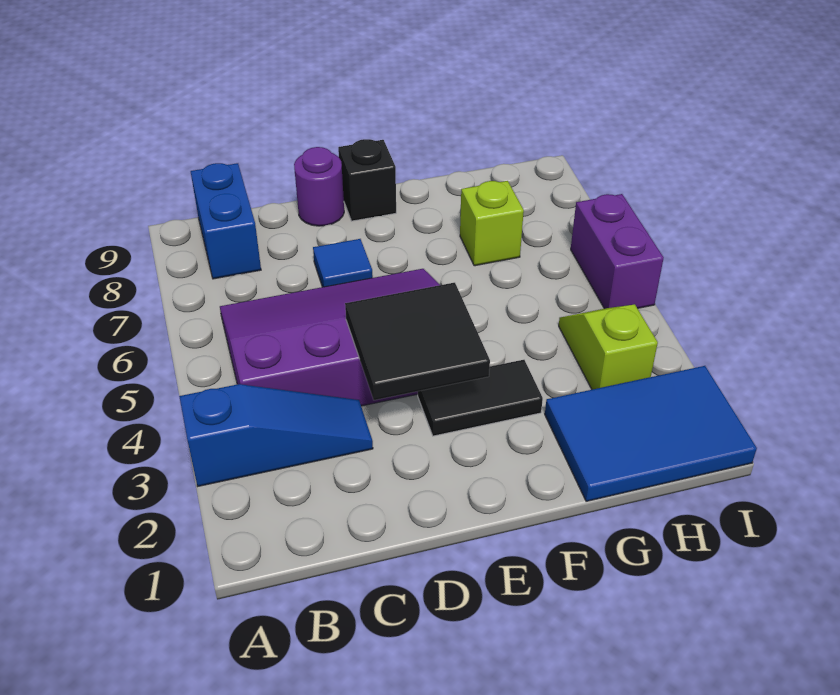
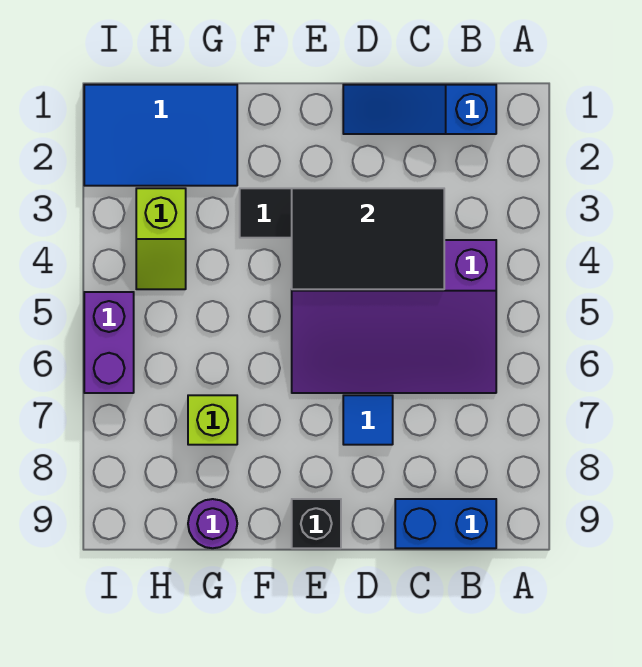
blue slope A3:C3 level 1 top A -> blue slope B1:D1 level 1 top B
blue brick B8:B9 level 1 -> blue brick B9:C9 level 1
black tile D3:E4 level 2 -> black tile C3:E4 level 2
purple round brick D9 level 1 -> purple round brick G9 level 1

